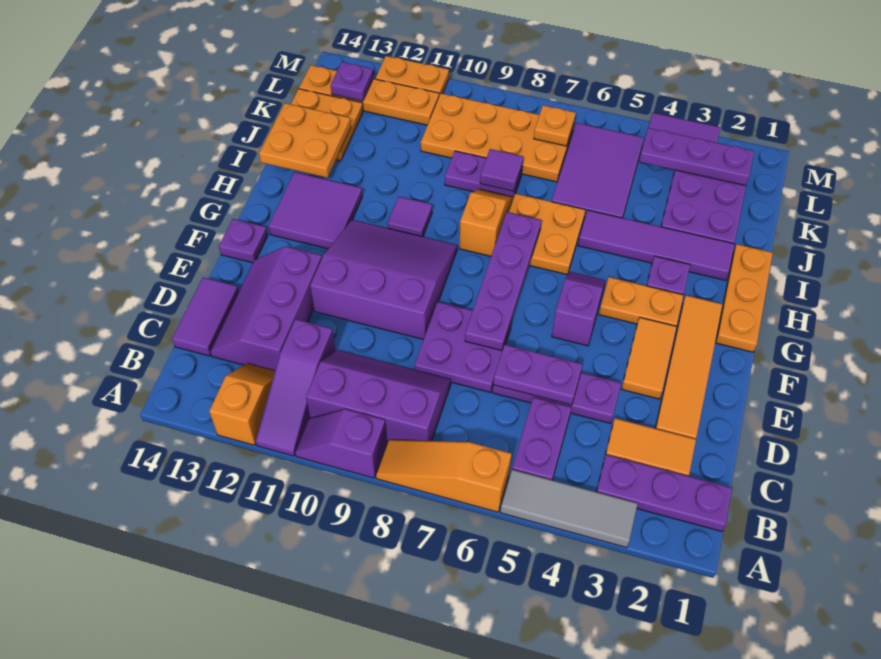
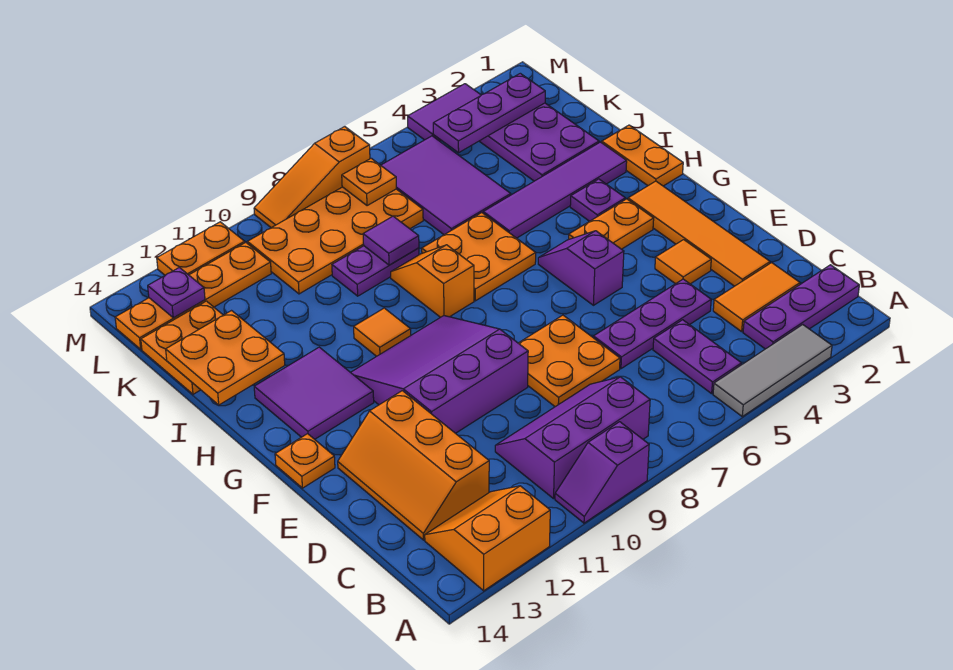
orange slope A6:A8 level 1 top 6 -> orange slope M7:M9 level 1 top 7
purple slope A11:C11 level 1 top C -> none
orange slope A12:B12 level 1 top A -> orange slope A12:B13 level 1 top A
purple slope C12:E13 level 1 top 12 -> orange slope C12:E13 level 1 top 12
purple tile C14:D14 level 1 -> none
purple plate D5:D6 level 2 -> none
purple plate D7:E8 level 1 -> orange plate D7:E8 level 1
orange tile E3:F3 level 1 -> orange tile E3 level 1
purple plate E7:H7 level 2 -> none
purple plate F14 level 1 -> orange plate F14 level 1
orange plate G1:I1 level 1 -> orange plate H1:I1 level 1
purple tile H10 level 1 -> orange tile H10 level 1

